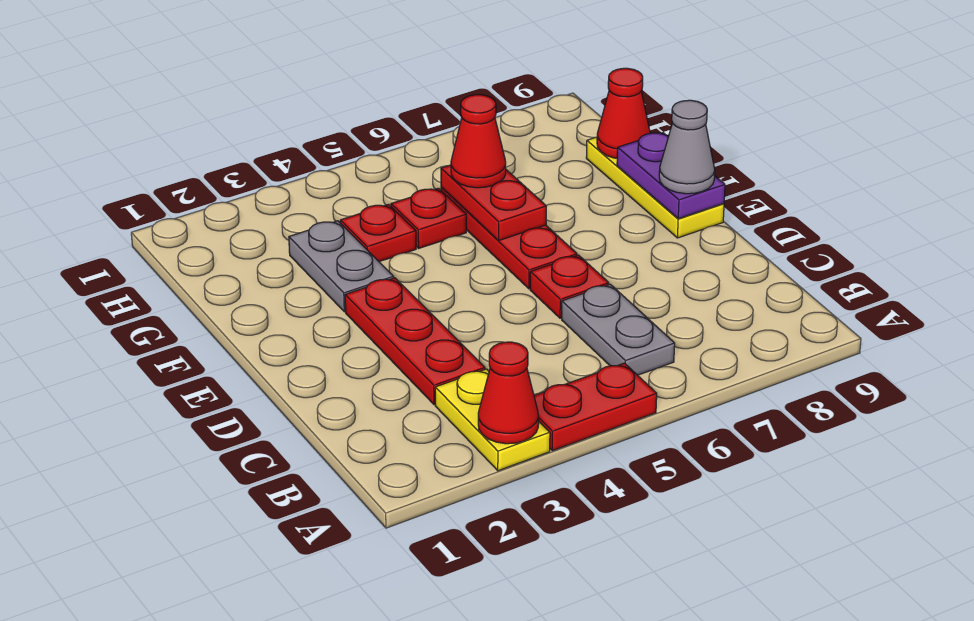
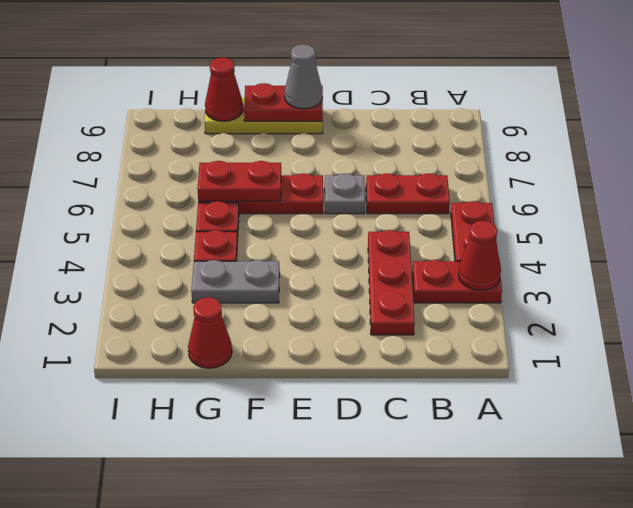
yellow plate A3:B3 level 1 -> red plate A3:B3 level 1
grey plate B6:C6 level 1 -> red plate B6:C6 level 1
red plate C3:E3 level 1 -> red plate C2:C4 level 1
red plate D6 level 1 -> grey plate D6 level 1
purple plate E9:F9 level 2 -> red plate E9:F9 level 2
red cone G6 level 3 -> red cone G1 level 1

